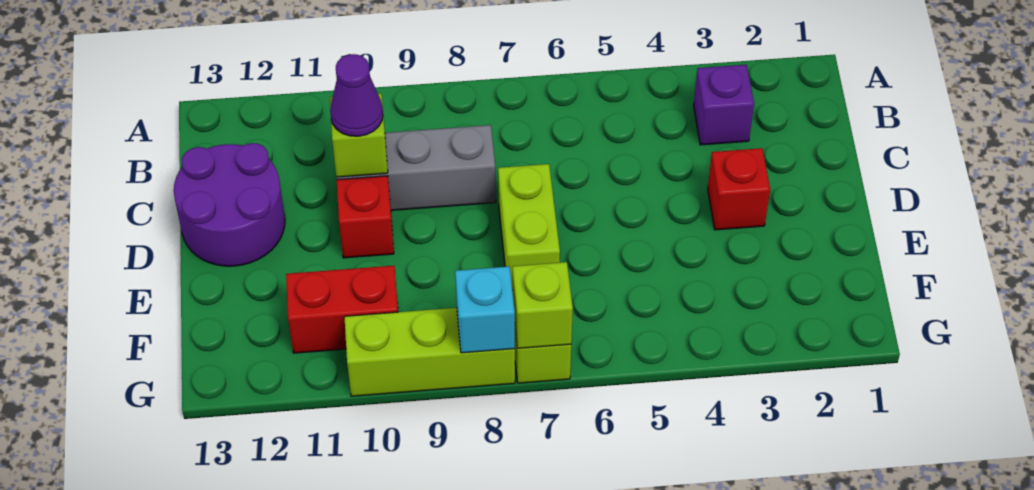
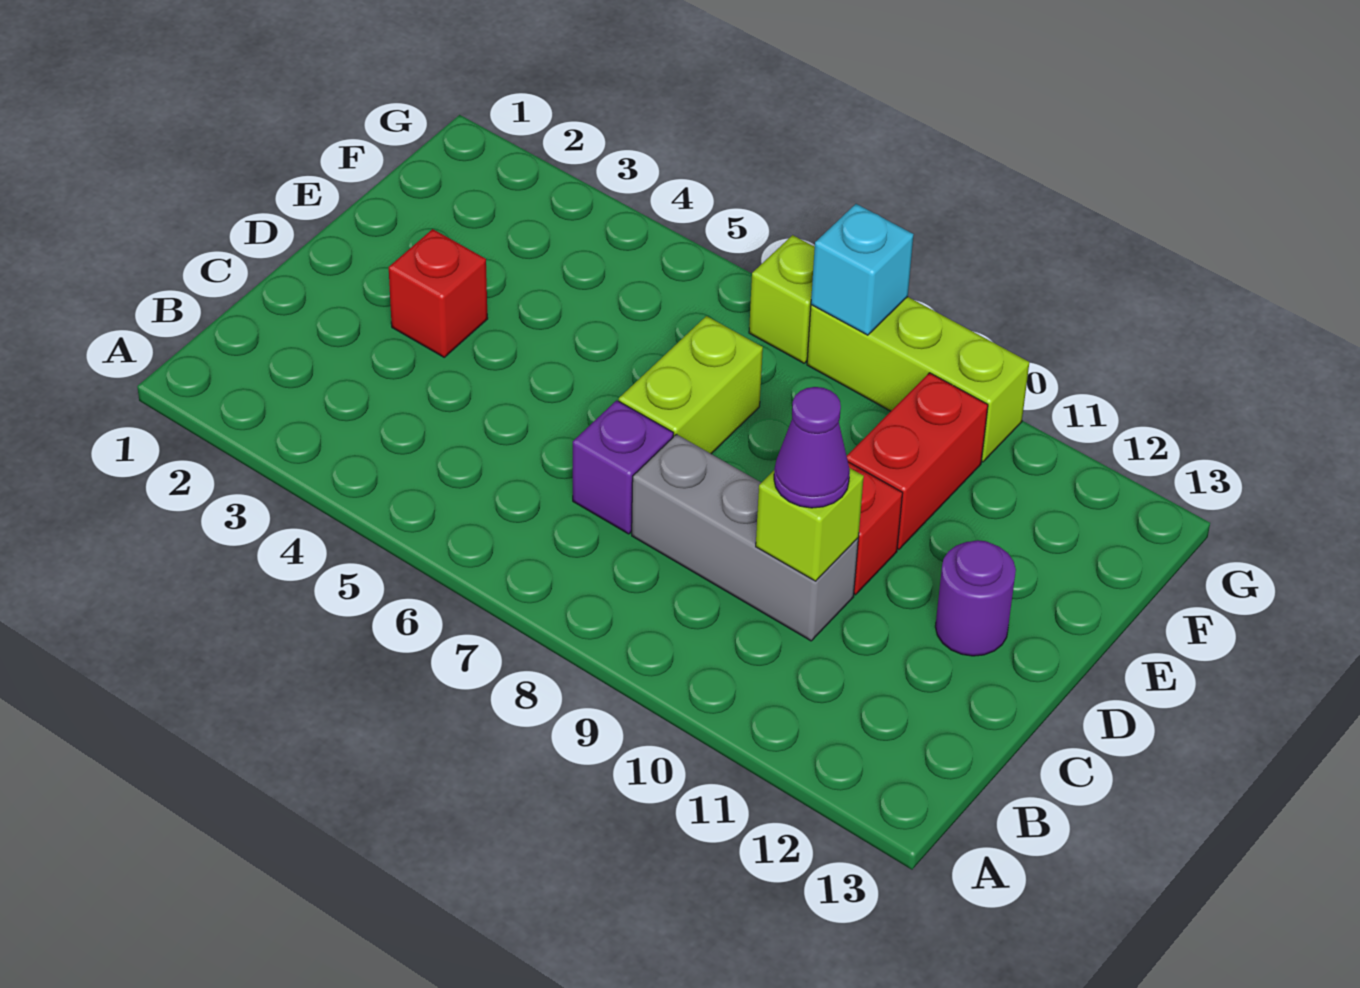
purple brick B3 level 1 -> purple brick C7 level 1
purple round brick C12:D13 level 1 -> purple round brick D12 level 1
red brick F10:F11 level 1 -> red brick E10:F10 level 1
lime brick G7 level 2 -> none

